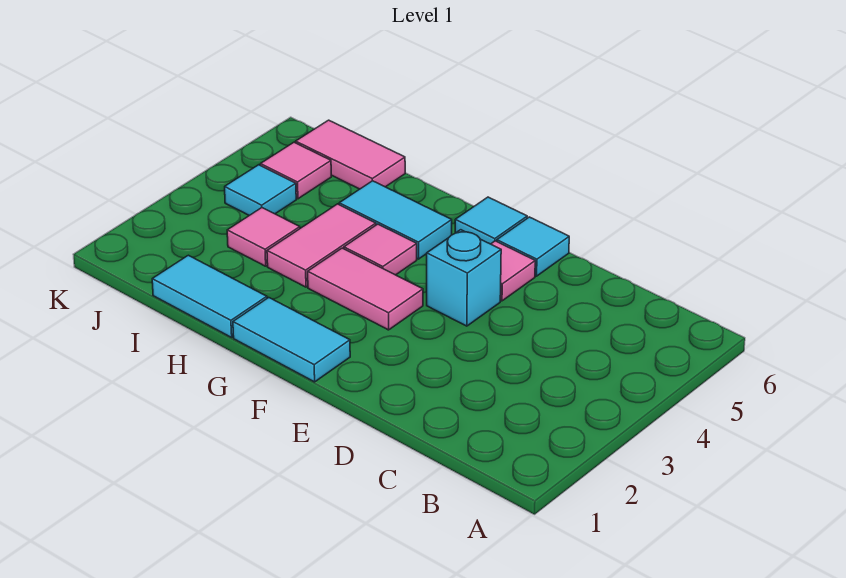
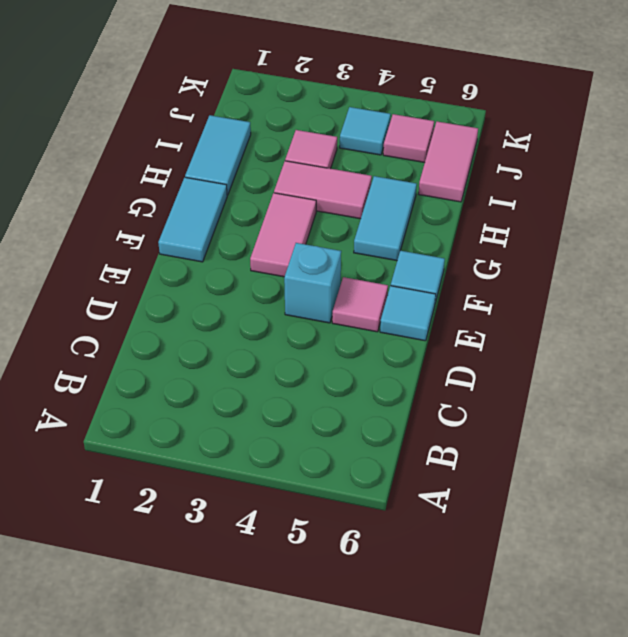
pink tile G4 level 1 -> none

